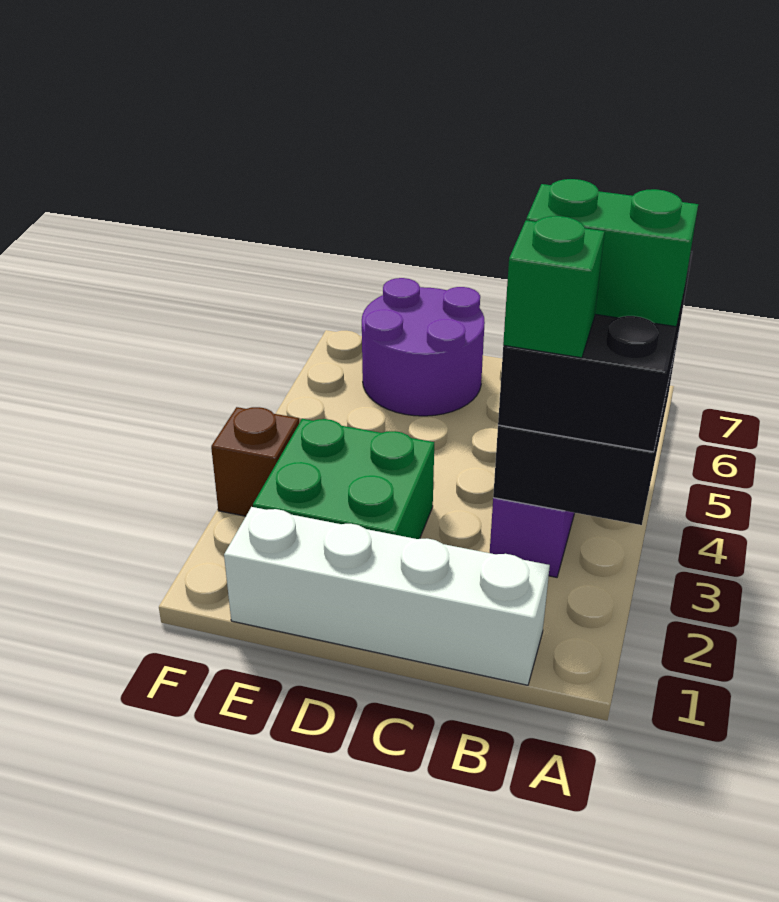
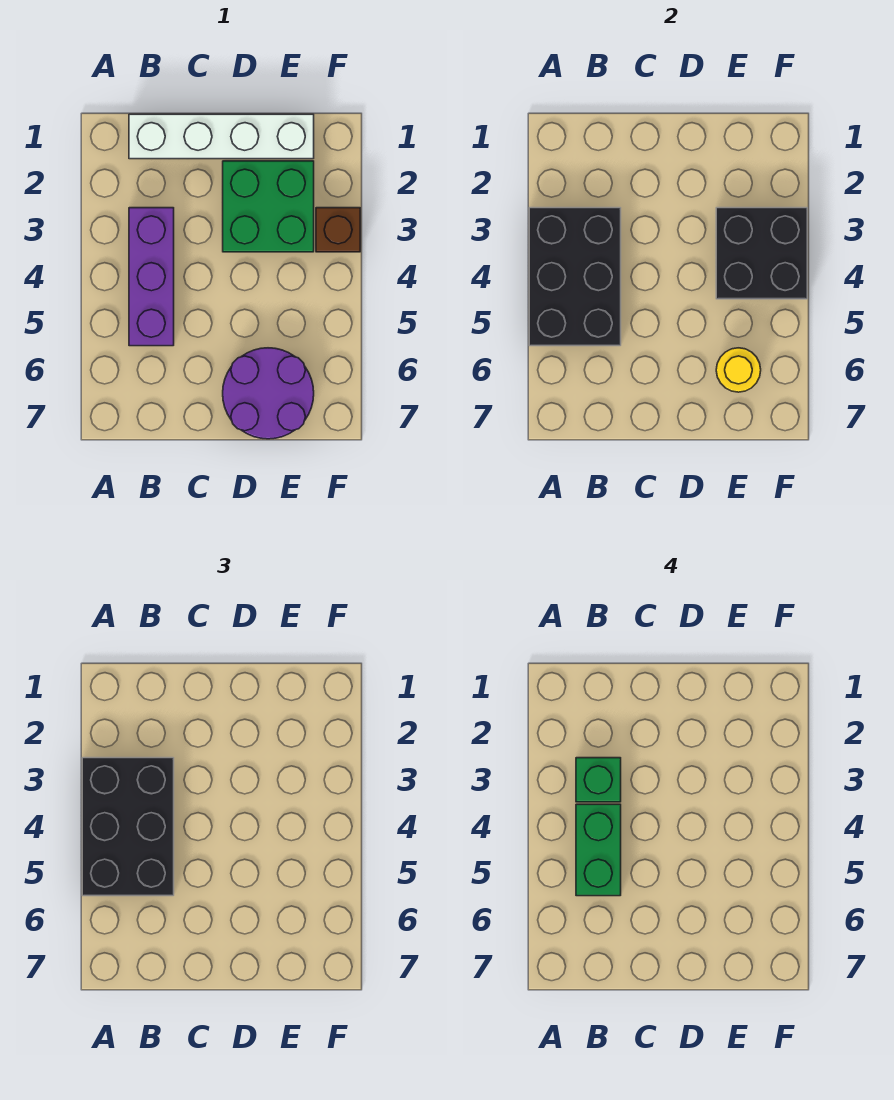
green brick A4:B4 level 4 -> green brick B4:B5 level 4
none -> black brick E3:F4 level 2
none -> yellow round brick E6 level 2

